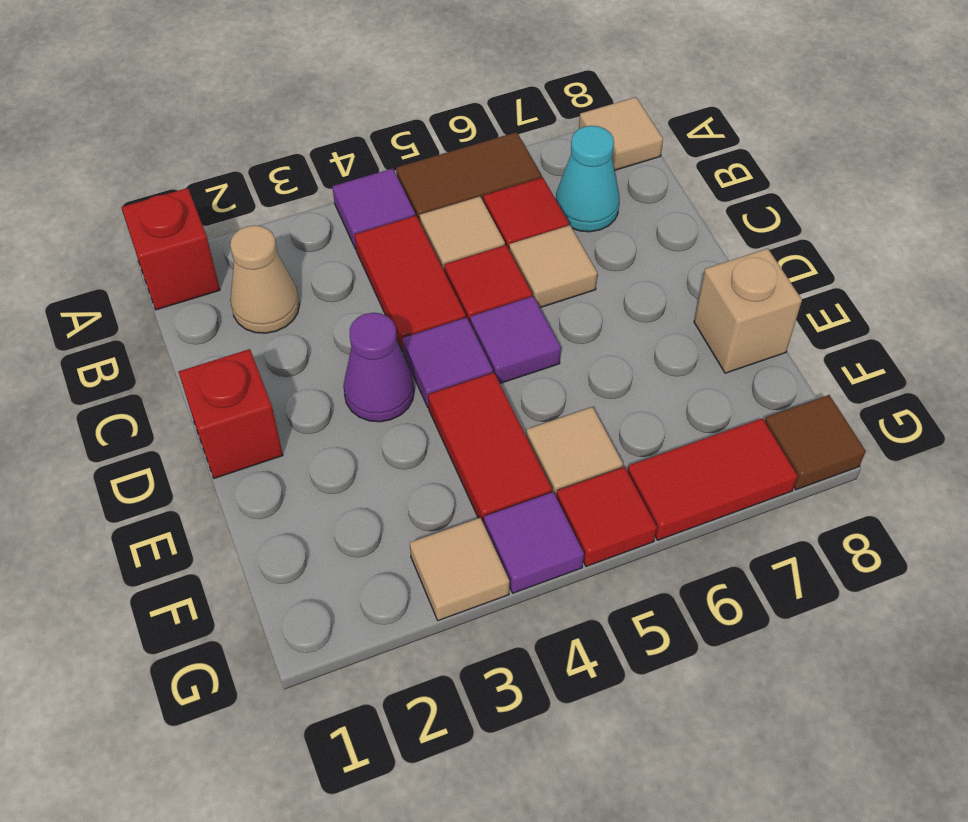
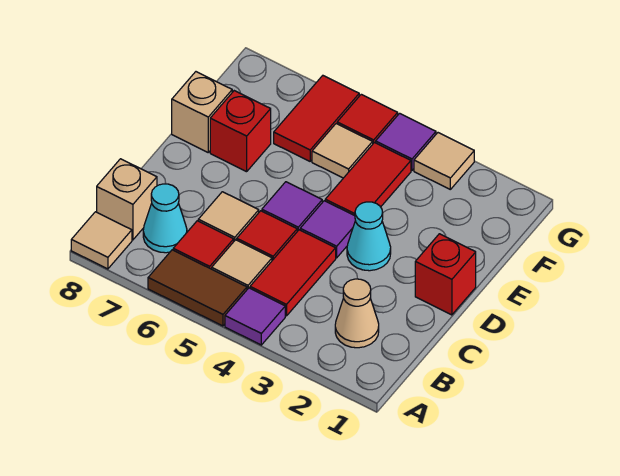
red brick A1 level 1 -> red brick E7 level 1
none -> tan brick B8 level 1
purple cone D3 level 1 -> cyan cone D3 level 1
red tile G6:G7 level 1 -> red tile F6:G6 level 1
brown tile G8 level 1 -> none

